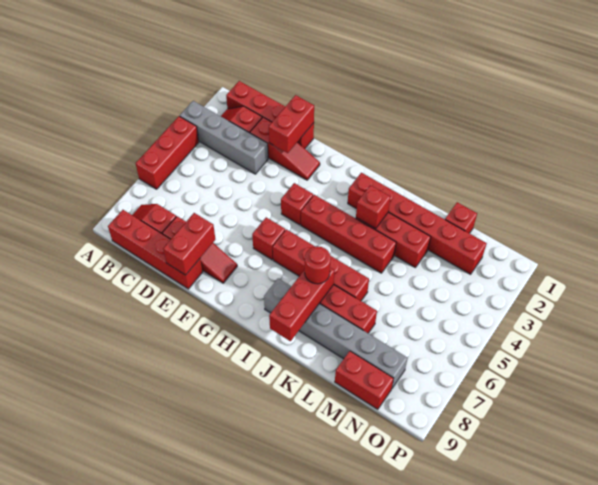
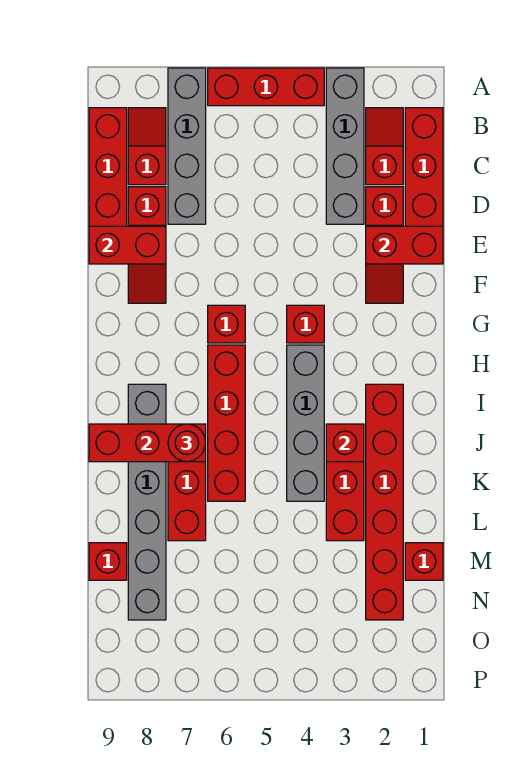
none -> grey brick A7:D7 level 1
red brick H4:K4 level 1 -> grey brick H4:K4 level 1
red brick M9:N9 level 1 -> red brick M9 level 1

